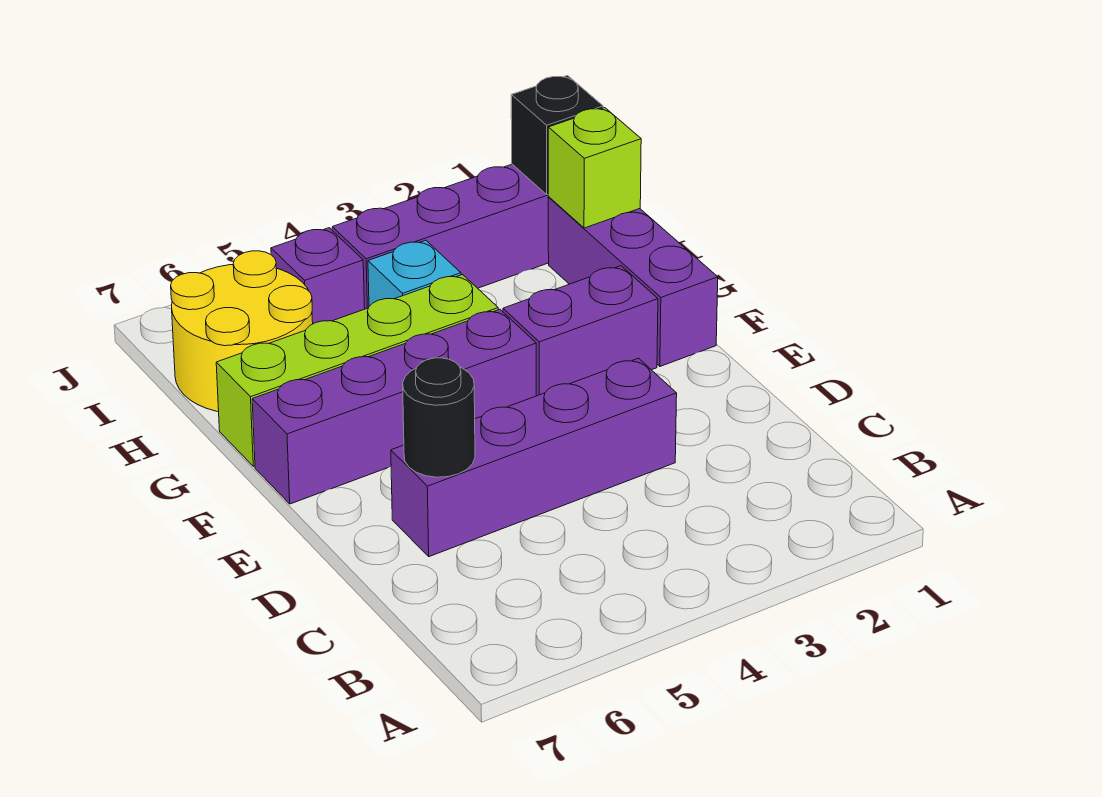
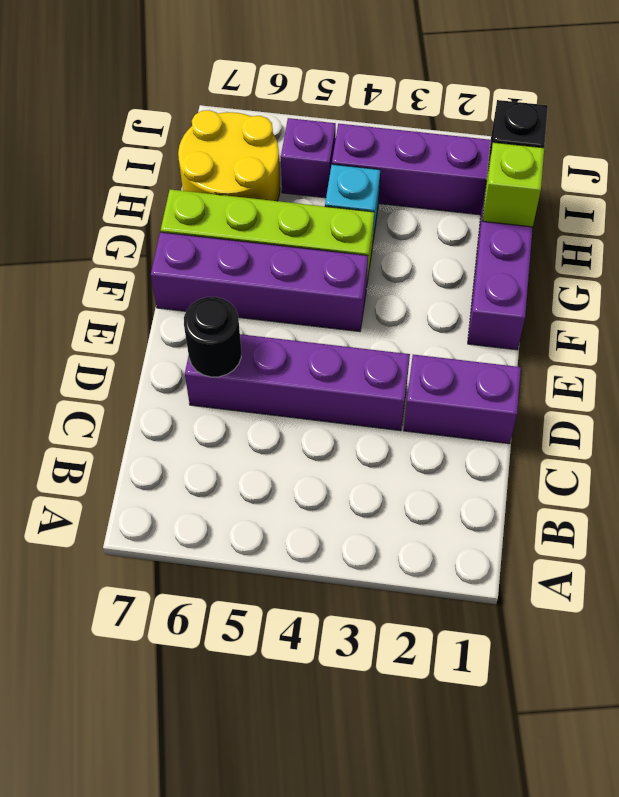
purple brick F2:F3 level 1 -> purple brick D1:D2 level 1

